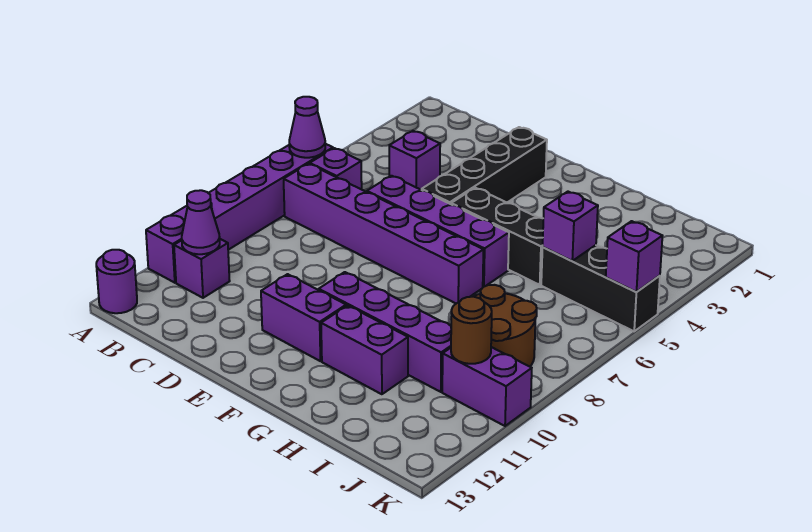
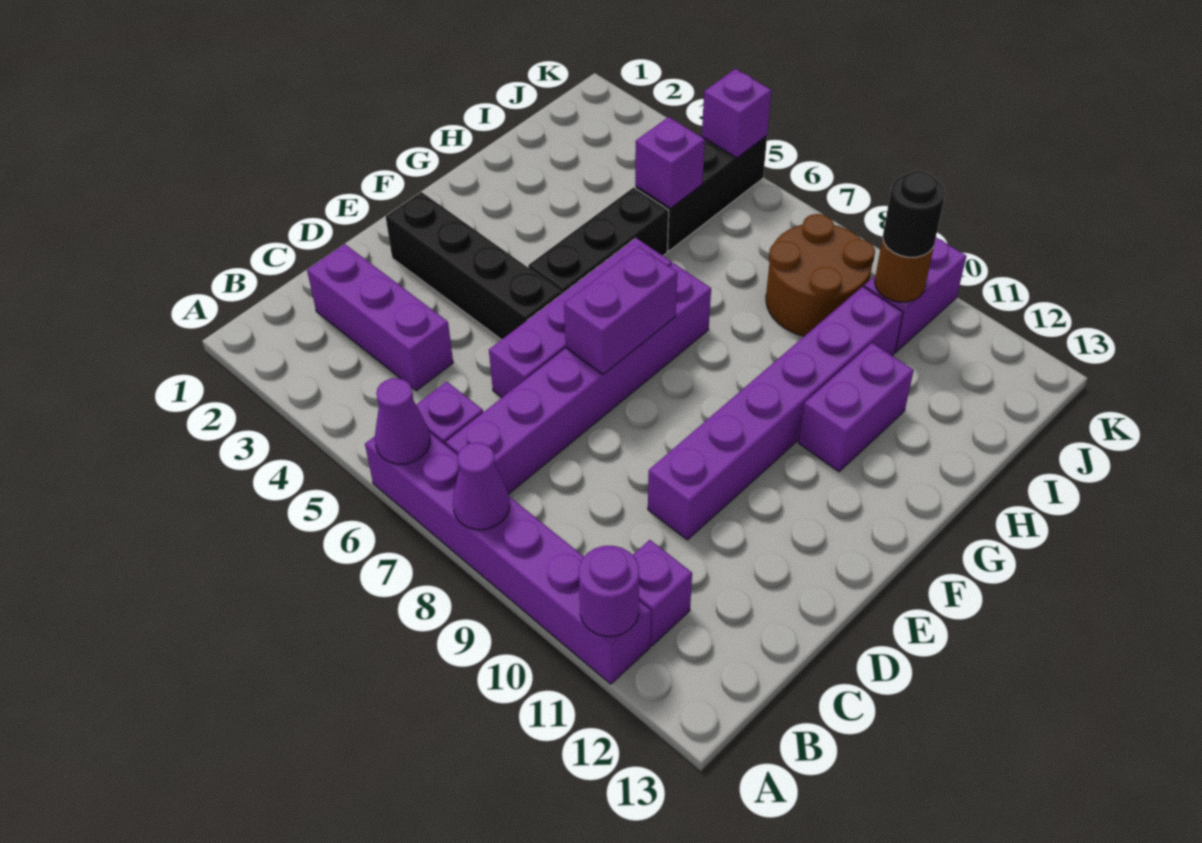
purple round brick A13 level 1 -> purple round brick A11 level 2
purple cone B11 level 2 -> purple cone A8 level 2
purple brick C4 level 1 -> purple brick C2:C4 level 1
purple brick E11:F11 level 1 -> purple brick E7:F7 level 2
purple brick F10:I10 level 1 -> purple brick D10:I10 level 1
none -> black round brick J10 level 3

